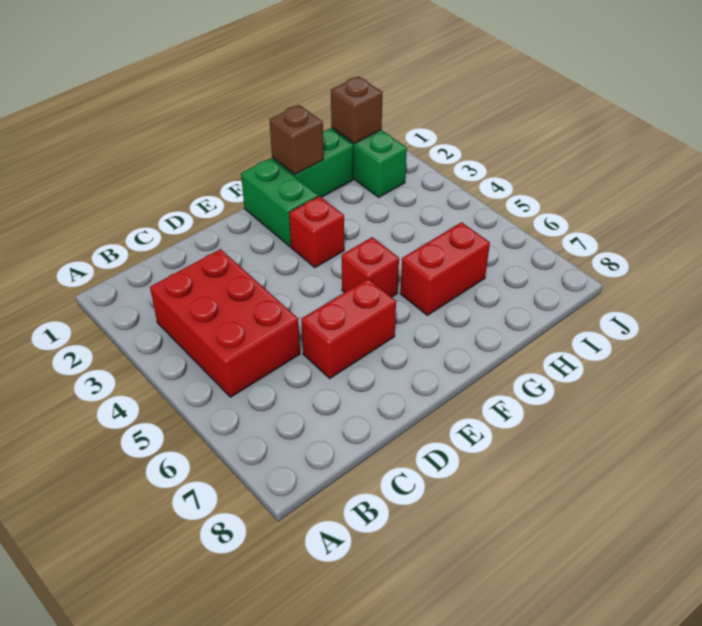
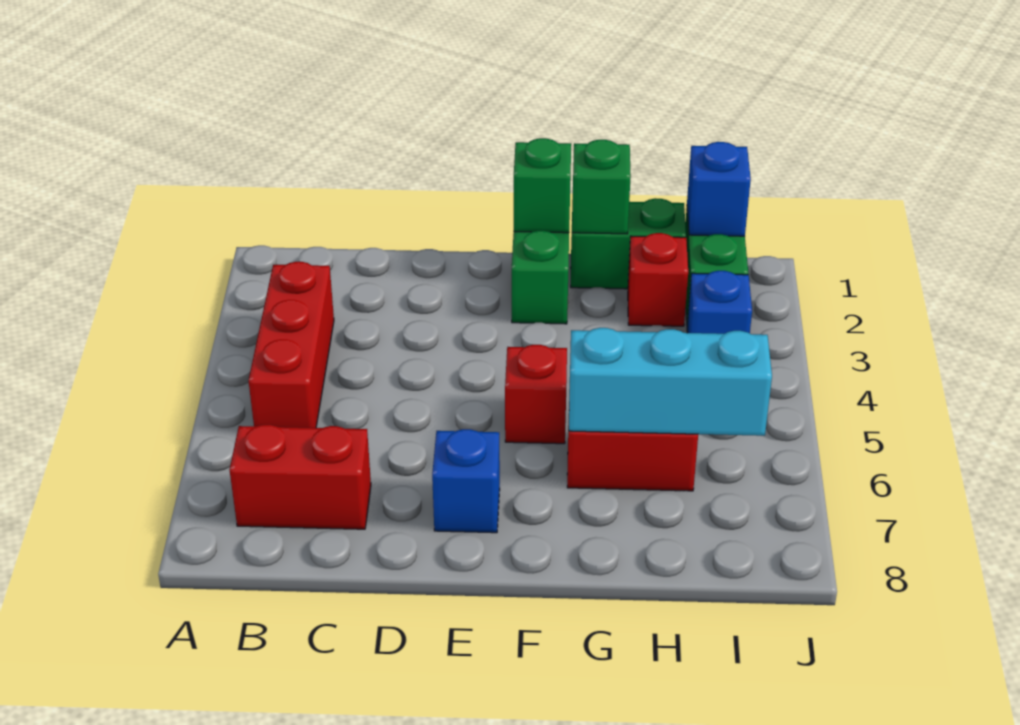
red brick B3:C5 level 1 -> red brick B3:B5 level 1
red brick D6:E6 level 1 -> red brick B7:C7 level 1
none -> blue brick E7 level 1
none -> green brick F1 level 2
red brick F3 level 1 -> red brick H2 level 1
brown brick G1 level 2 -> green brick G1 level 2
none -> cyan brick G6:I6 level 2
brown brick I1 level 2 -> blue brick I1 level 2
none -> blue brick I3 level 1

